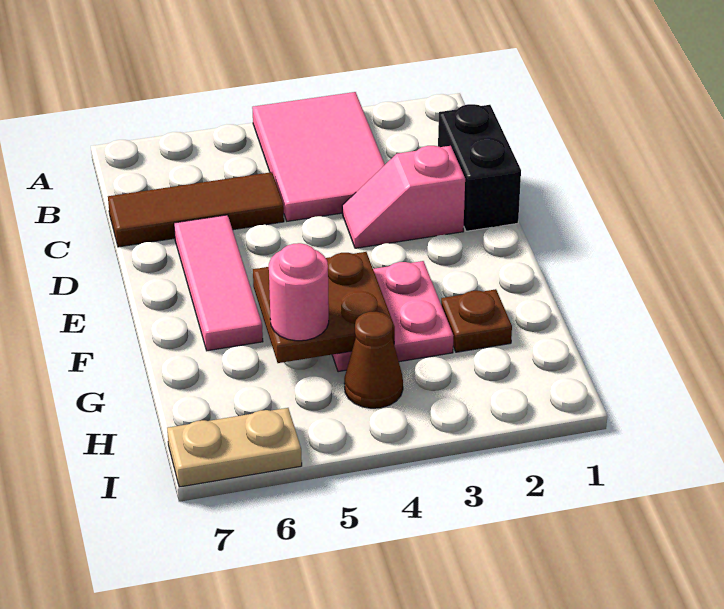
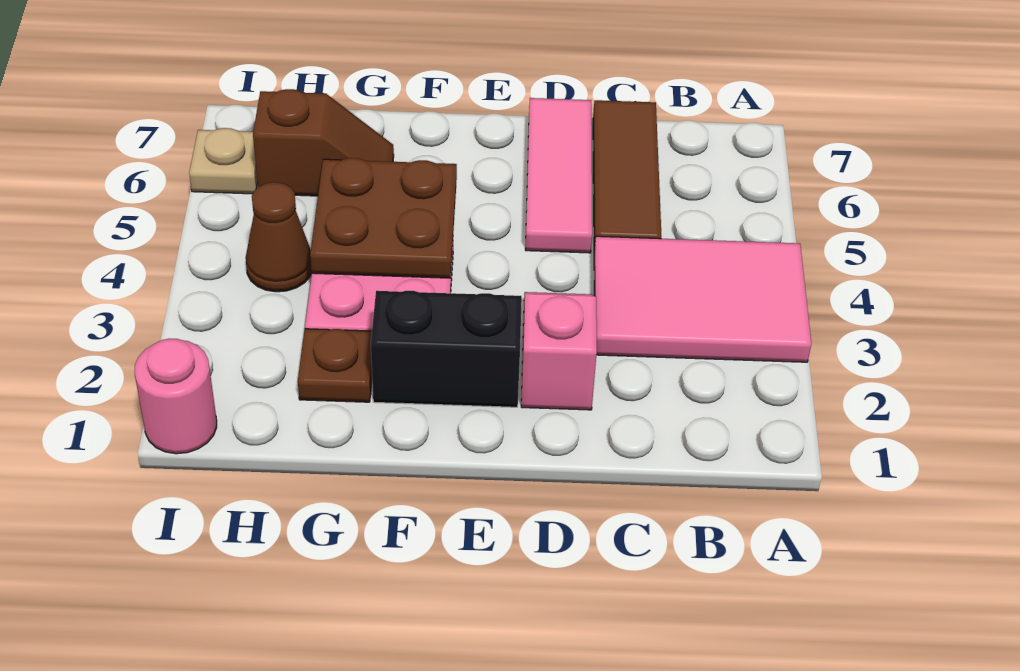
black brick C1:D1 level 1 -> black brick E2:F2 level 1
pink tile D6:F6 level 1 -> pink tile D5:D7 level 1
pink round brick G5 level 3 -> pink round brick I1 level 1
none -> brown slope G6:H6 level 1 top H
tan plate I6:I7 level 1 -> tan plate I6 level 1

